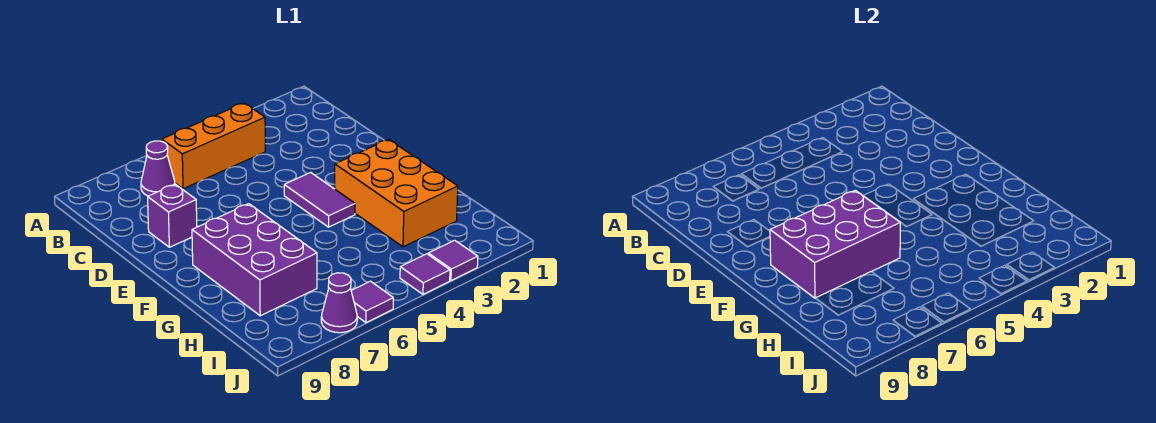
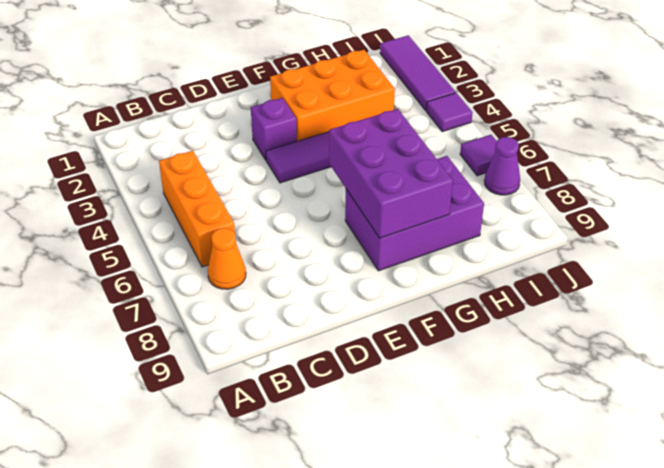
purple cone B7 level 1 -> orange cone B7 level 1
purple brick D8 level 1 -> purple brick E3 level 1
purple tile J3 level 1 -> purple tile J1:J3 level 1

